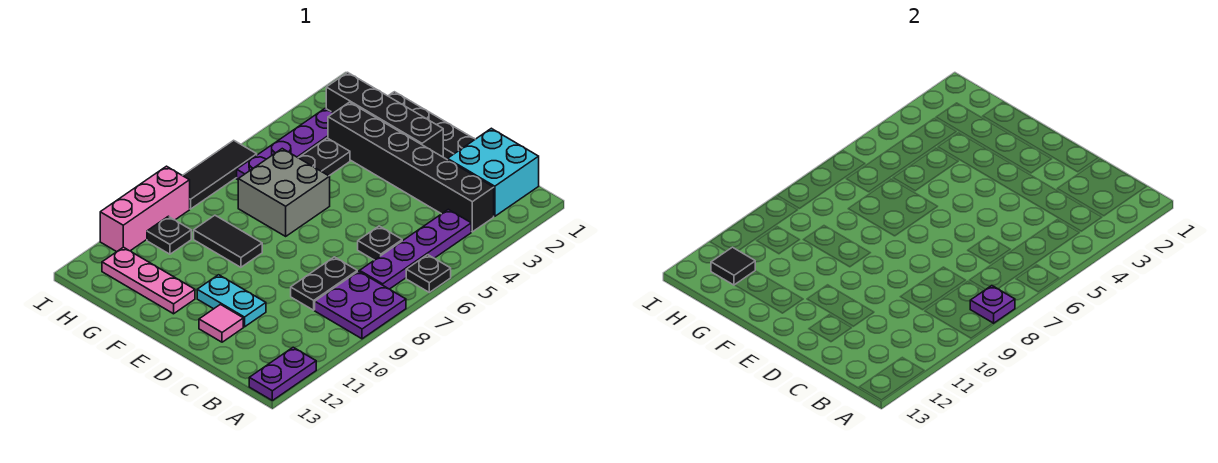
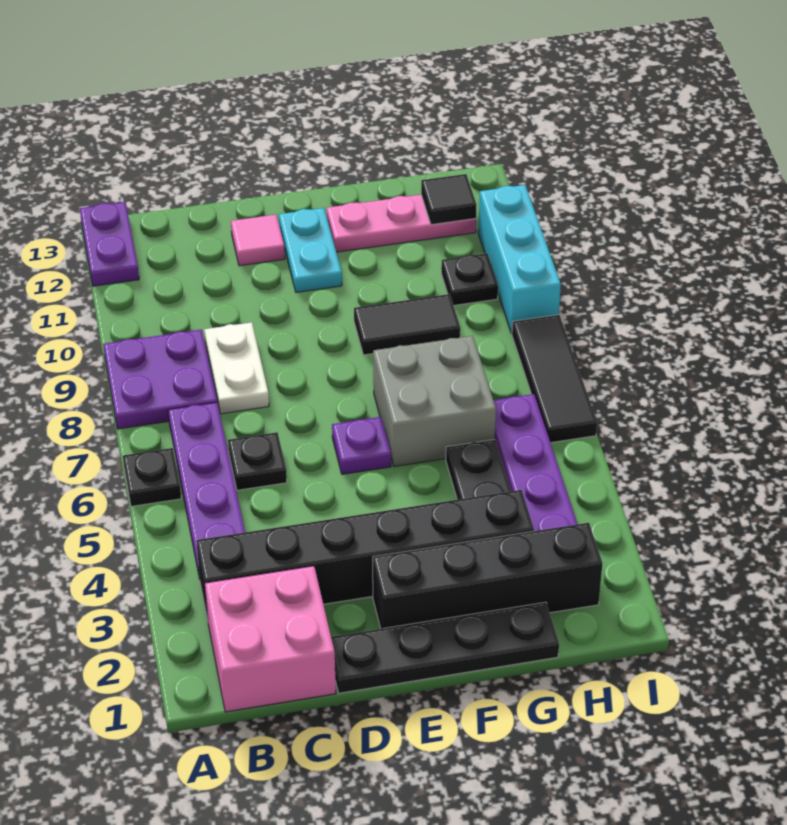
purple plate A8 level 2 -> purple plate E6 level 1
cyan brick B1:C2 level 1 -> pink brick B1:C2 level 1
black plate C8:C9 level 1 -> white plate C8:C9 level 1
cyan plate D11:E11 level 1 -> cyan plate E11:E12 level 1
pink brick I9:I11 level 1 -> cyan brick I9:I11 level 1

